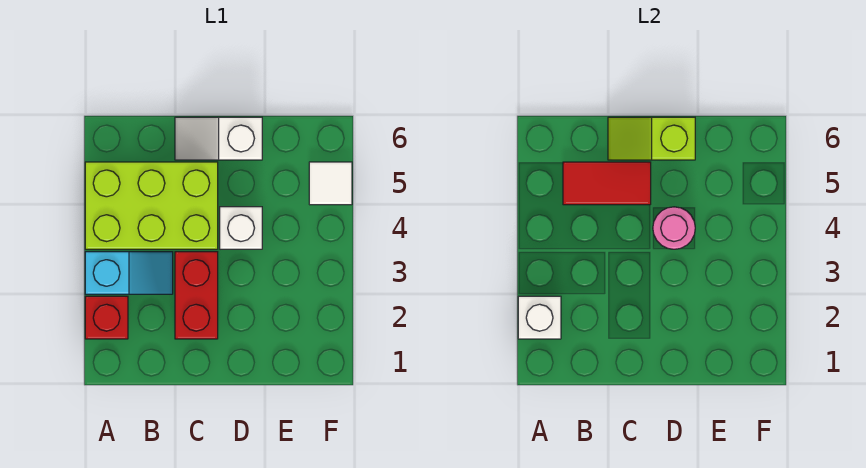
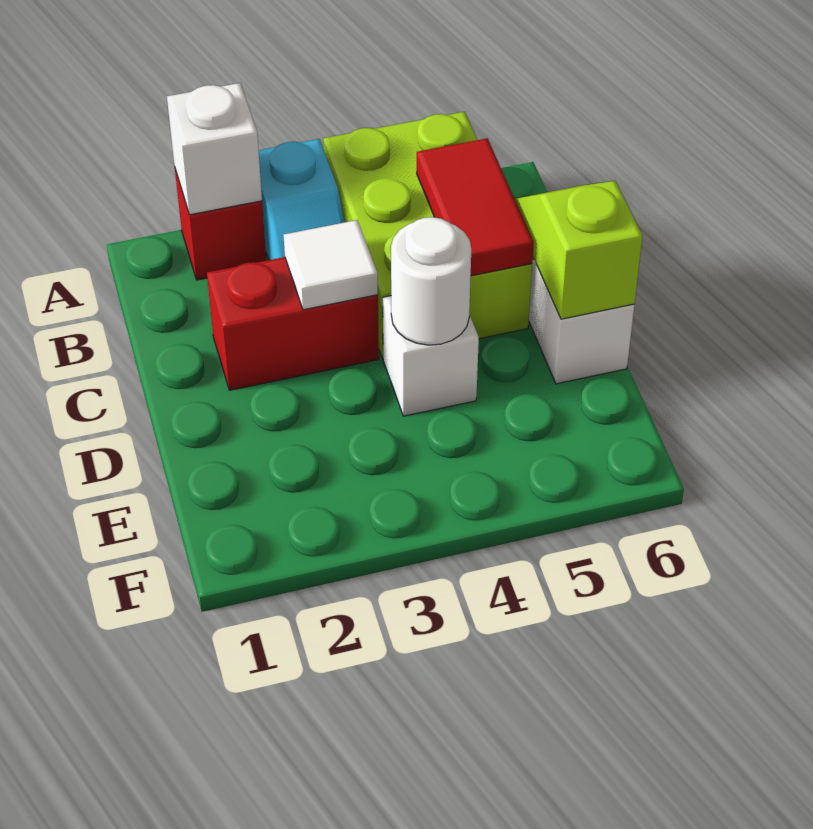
pink round brick D4 level 2 -> white round brick D4 level 2
white tile F5 level 1 -> white tile C3 level 2

